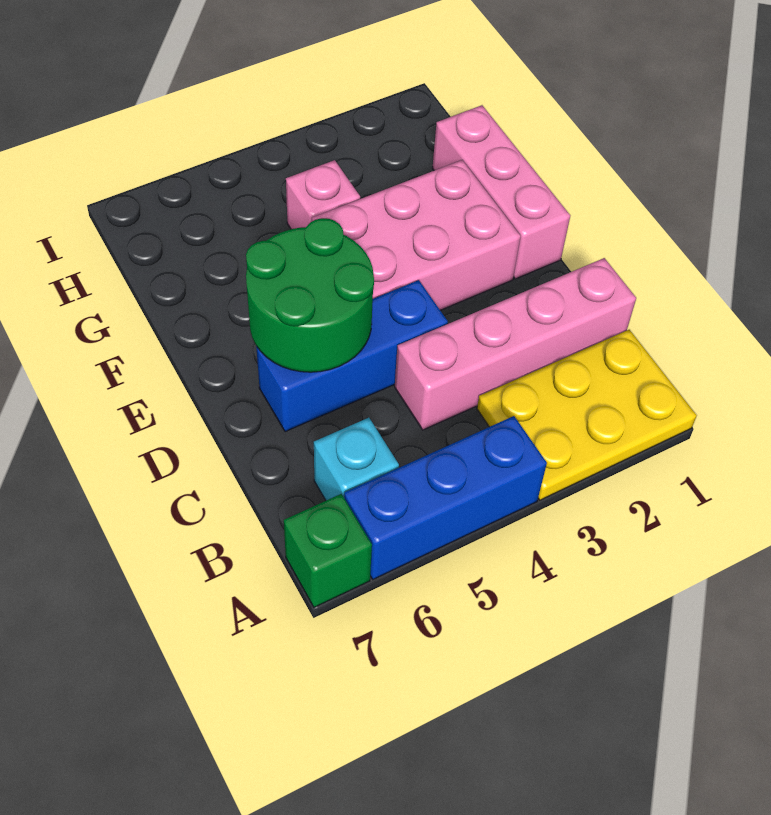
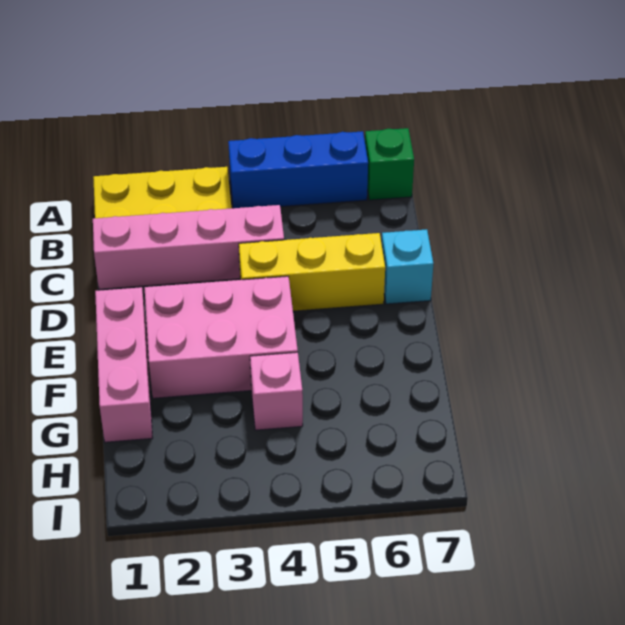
cyan brick B6 level 1 -> cyan brick D7 level 1
blue brick D4:D6 level 1 -> yellow brick D4:D6 level 1
green round brick D5:E6 level 2 -> none

